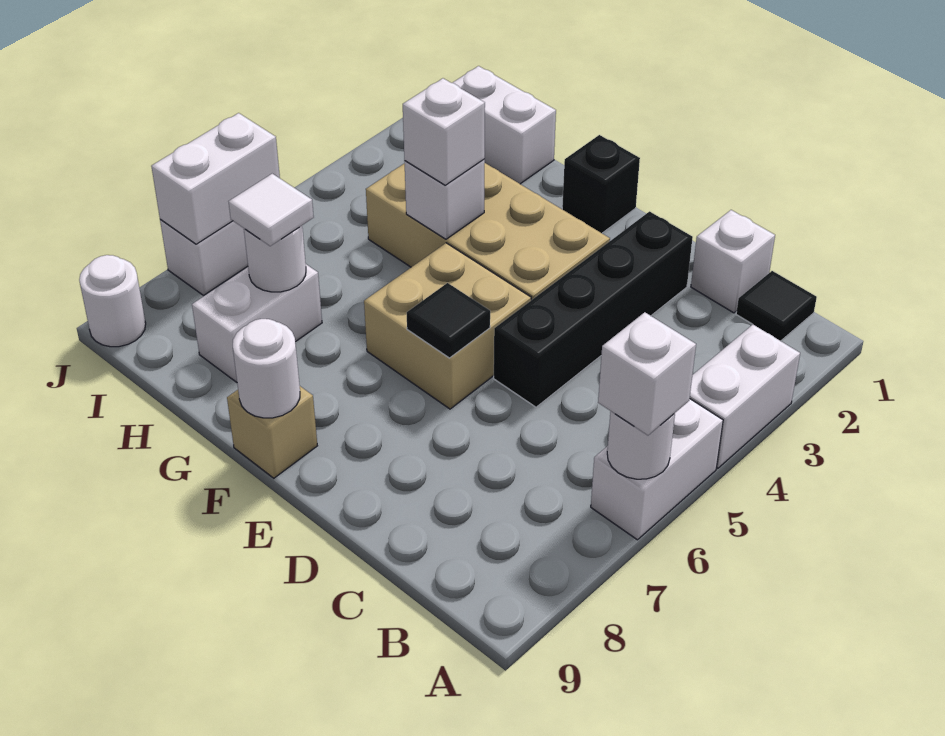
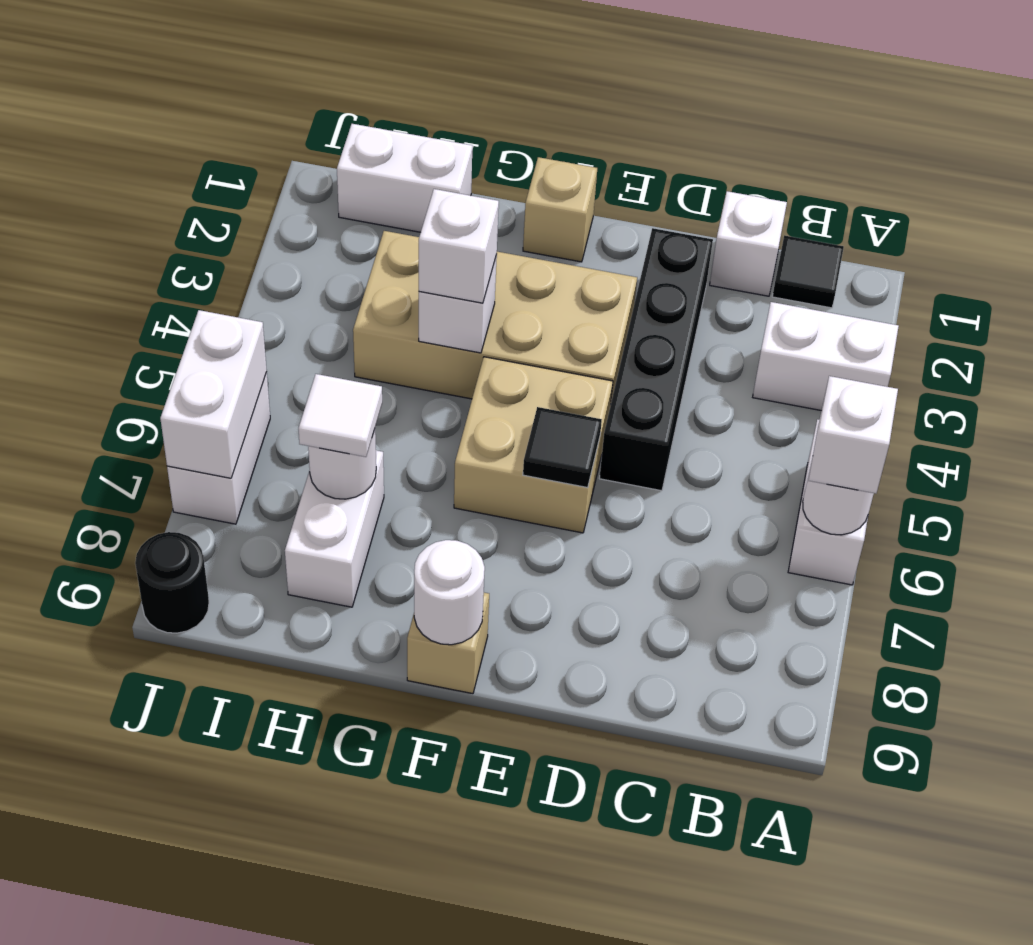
white brick A3:A4 level 1 -> white brick A3:B3 level 1
black brick F1 level 1 -> tan brick F1 level 1
white round brick J9 level 1 -> black round brick J9 level 1

